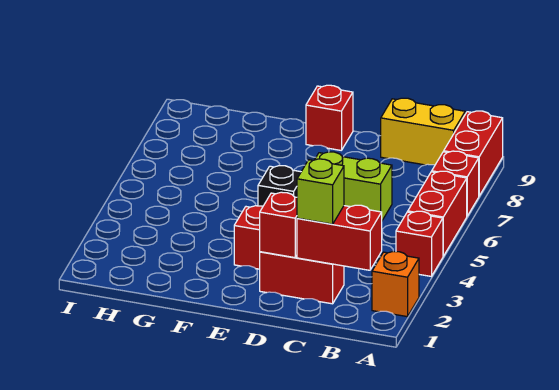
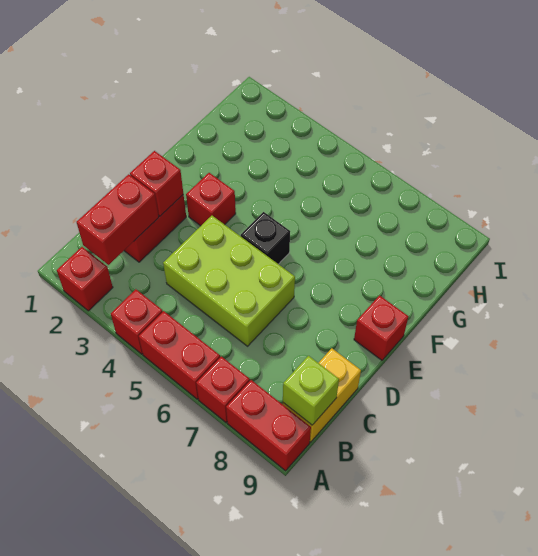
orange brick A2 level 1 -> red brick A2 level 1
lime brick C2 level 3 -> lime brick B9 level 2
lime brick C6:D6 level 1 -> lime brick C4:D6 level 1

